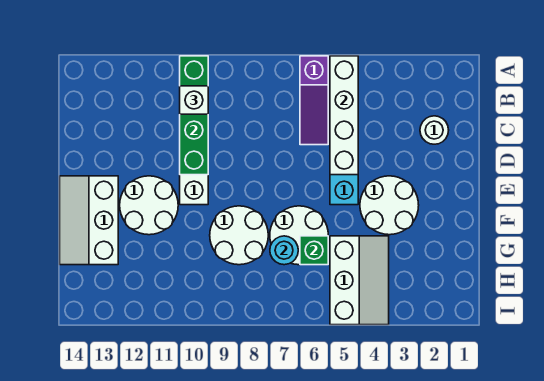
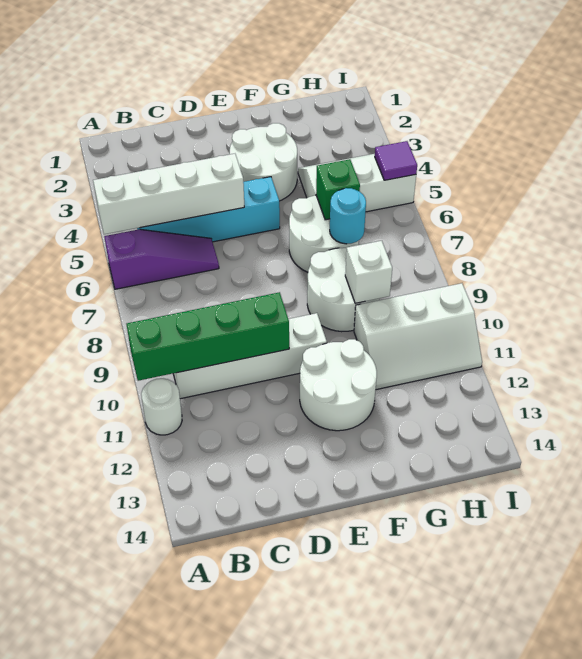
white brick B10 level 3 -> white brick G9 level 2
white round brick C2 level 1 -> white round brick A11 level 1
white slope E13:G14 level 1 top 13 -> white slope G10:I11 level 1 top 10
none -> purple tile I5 level 2

